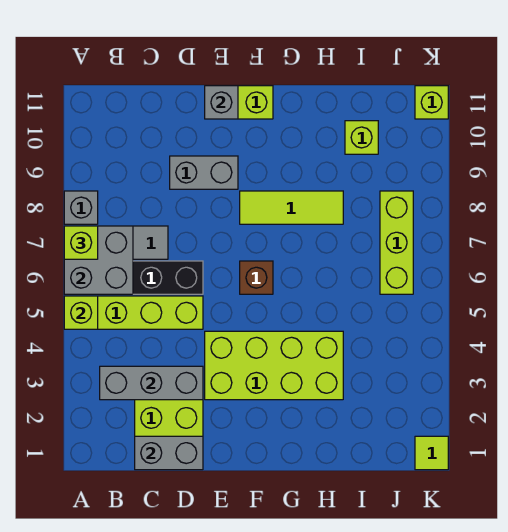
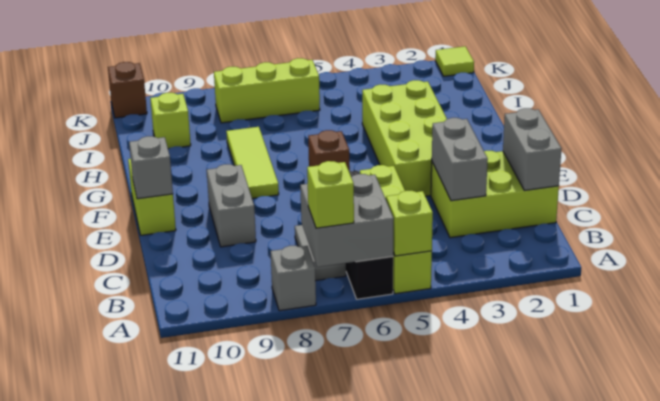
grey brick B3:D3 level 2 -> grey brick C3:D3 level 2
lime brick K11 level 1 -> brown brick K11 level 1

